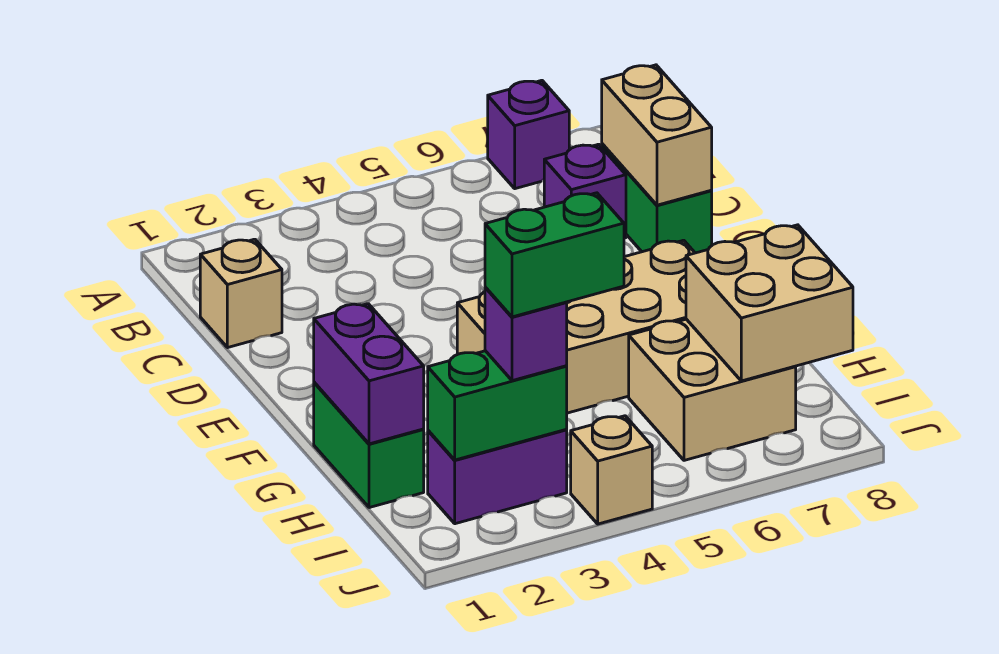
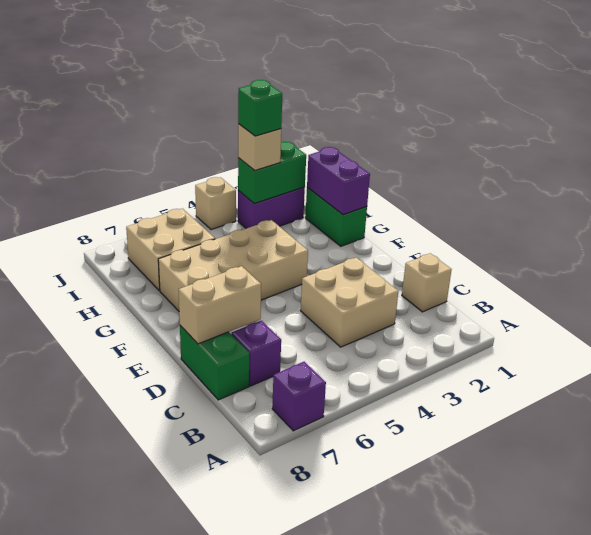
tan brick C8:D8 level 2 -> tan brick D7:D8 level 2
tan brick H7:I8 level 2 -> tan brick C3:D4 level 1
purple brick I3 level 3 -> tan brick I3 level 3
green brick I3:I4 level 4 -> green brick I3 level 4

